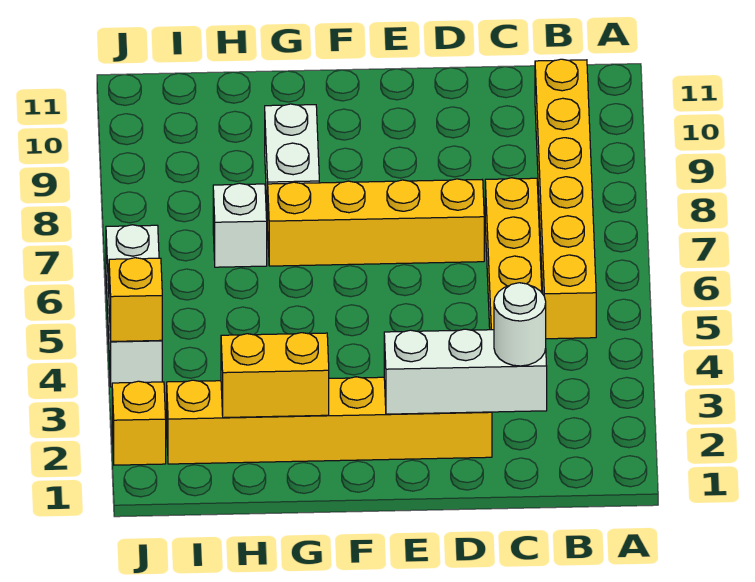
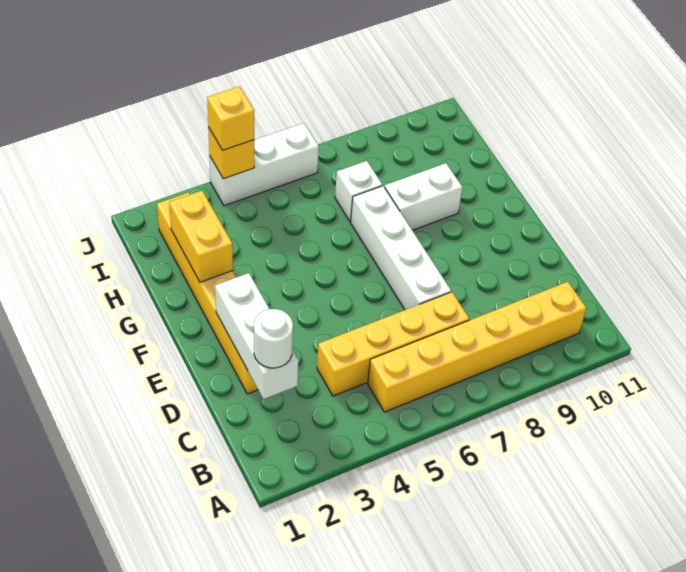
yellow brick D7:G7 level 1 -> white brick D7:G7 level 1
yellow brick J2 level 1 -> yellow brick J4 level 3

